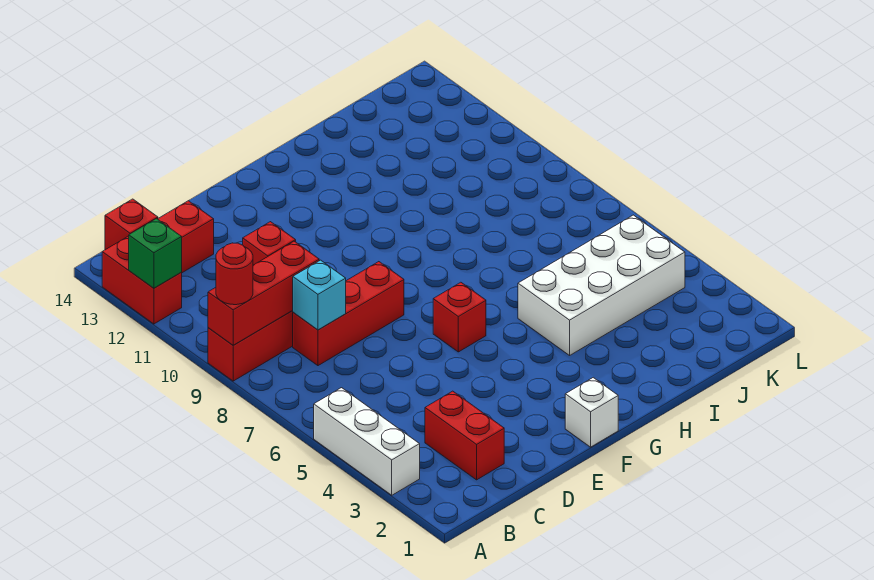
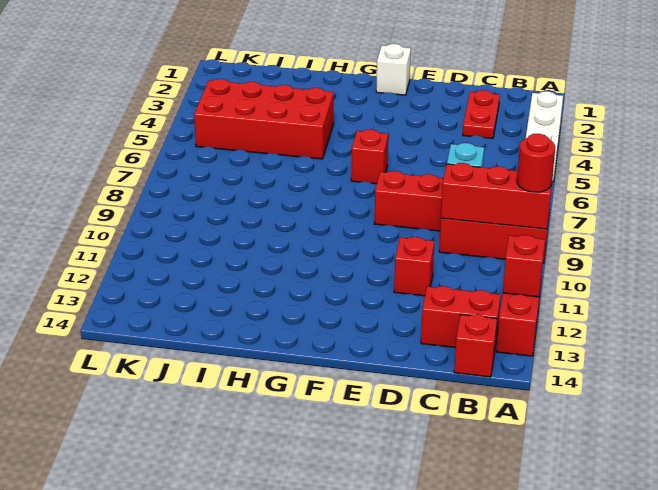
green brick A12 level 2 -> red brick A12 level 2
red brick C2:C3 level 1 -> red plate C2:C3 level 1
white brick H4:K5 level 1 -> red brick H4:K5 level 1

